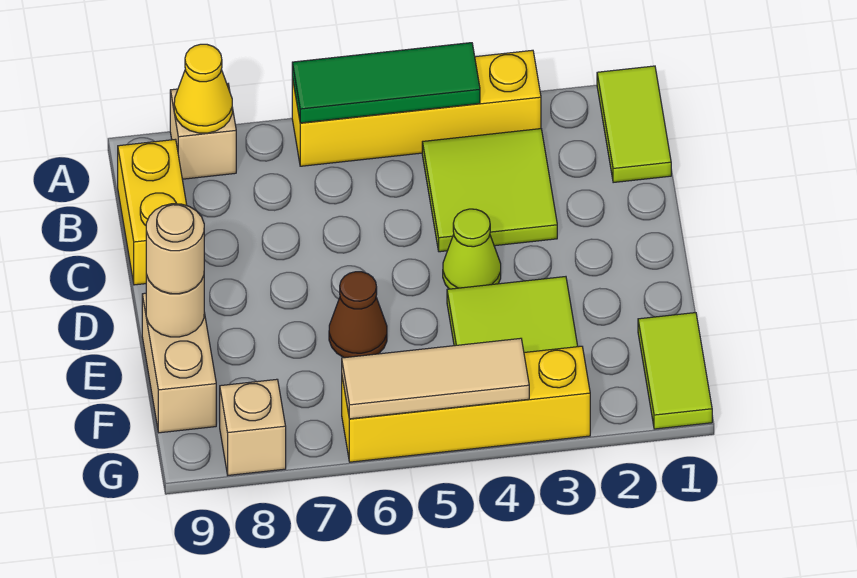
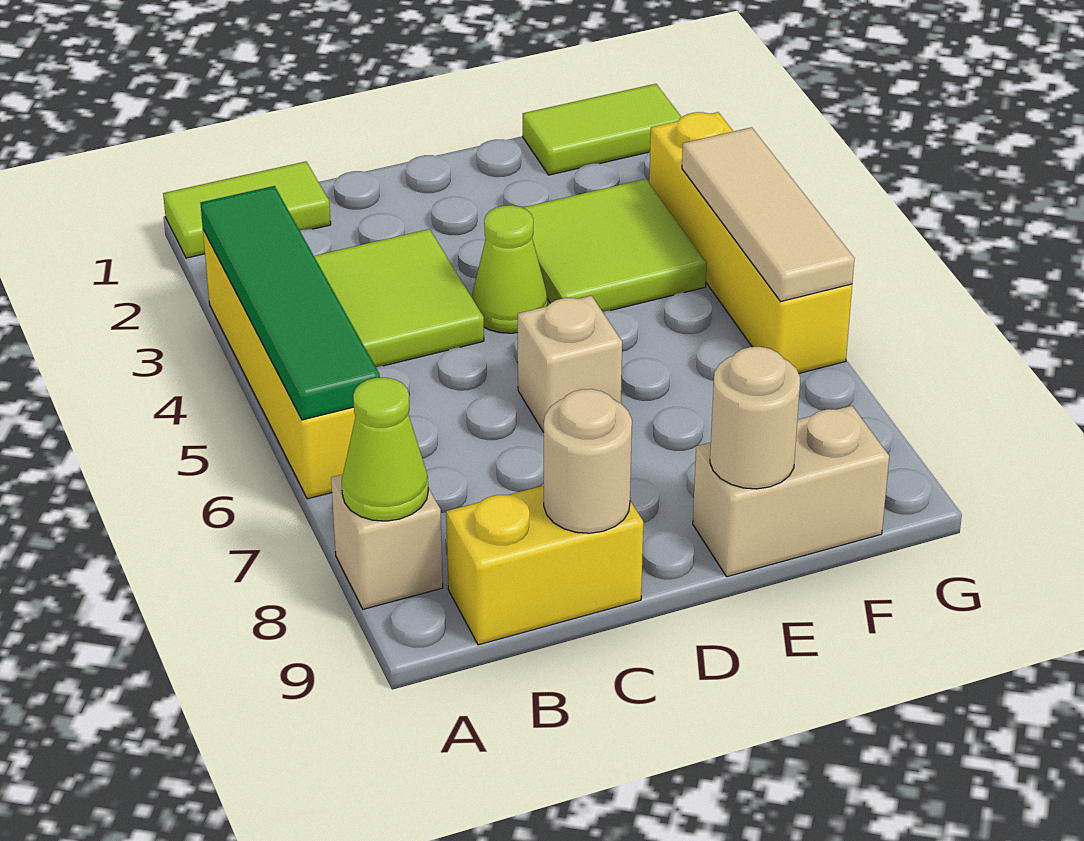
green tile A4:A6 level 2 -> green tile A3:A6 level 2
yellow cone A8 level 2 -> lime cone A8 level 2
brown cone E6 level 1 -> none
tan round brick E9 level 3 -> tan round brick C9 level 2
tan brick G8 level 1 -> tan brick D6 level 1

